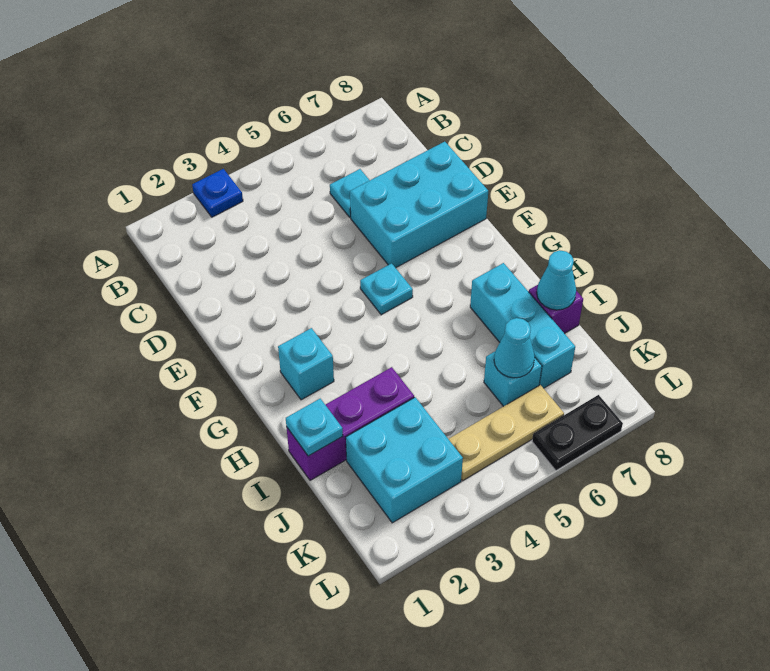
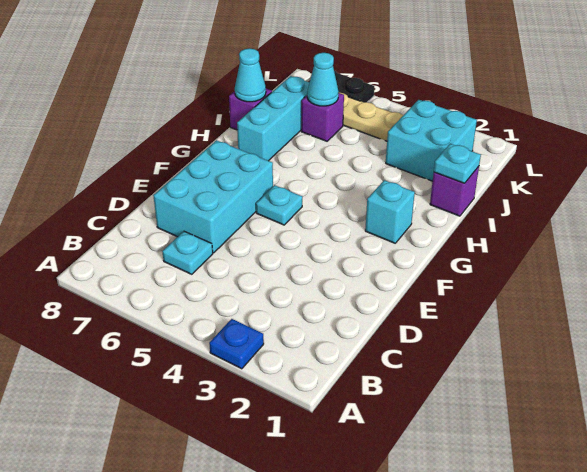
cyan brick D6:E8 level 1 -> cyan brick D6:F7 level 1
purple brick I1:I3 level 1 -> purple brick I1 level 1
cyan brick J6 level 1 -> purple brick J6 level 1

